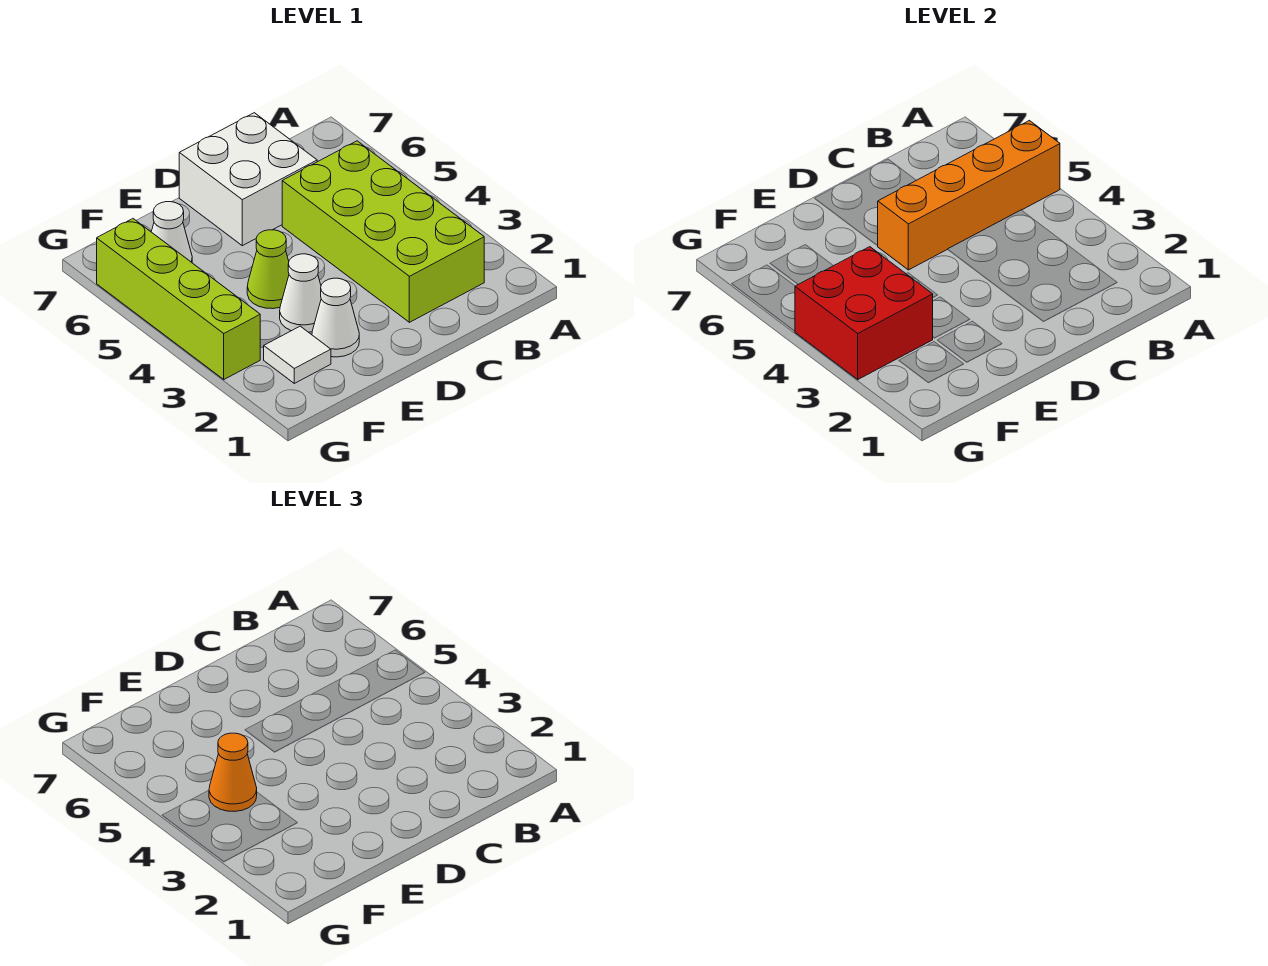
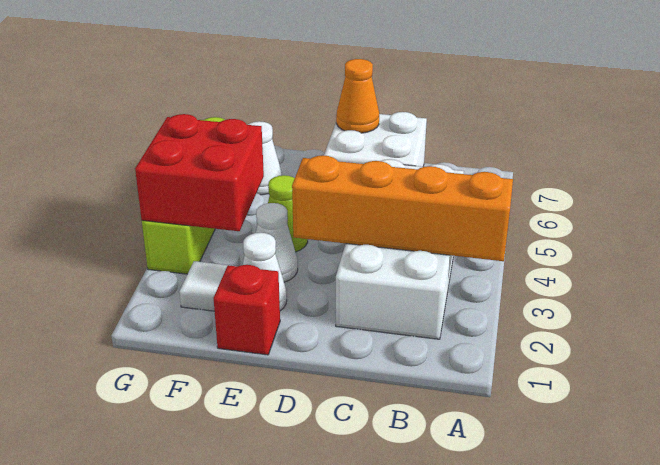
orange brick A5:D5 level 2 -> orange brick A3:D3 level 2
lime brick B2:C5 level 1 -> white brick B2:C5 level 1
none -> red brick E1 level 1
orange cone F4 level 3 -> orange cone D7 level 2

